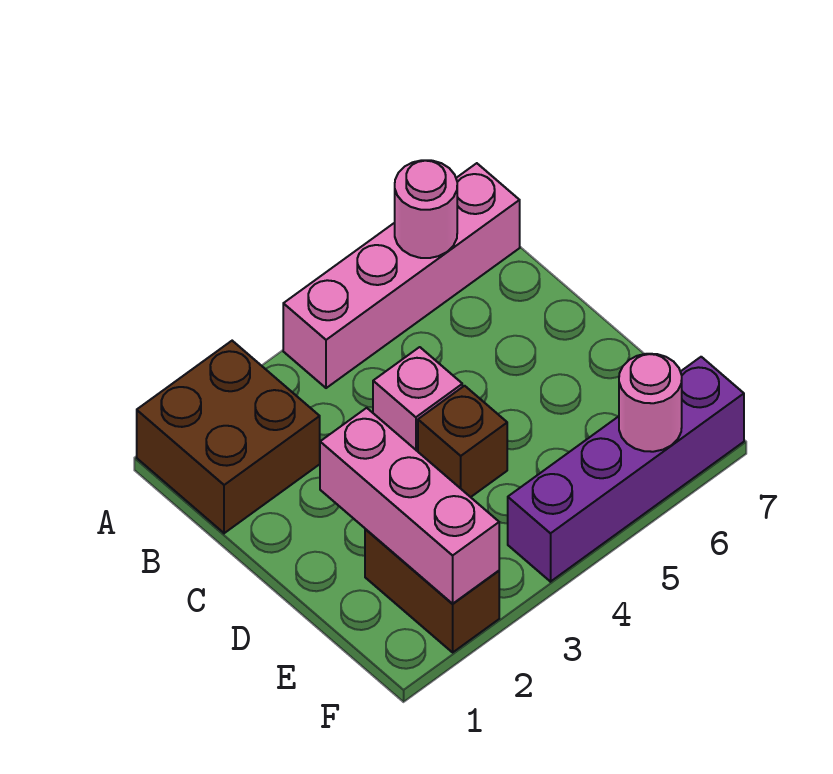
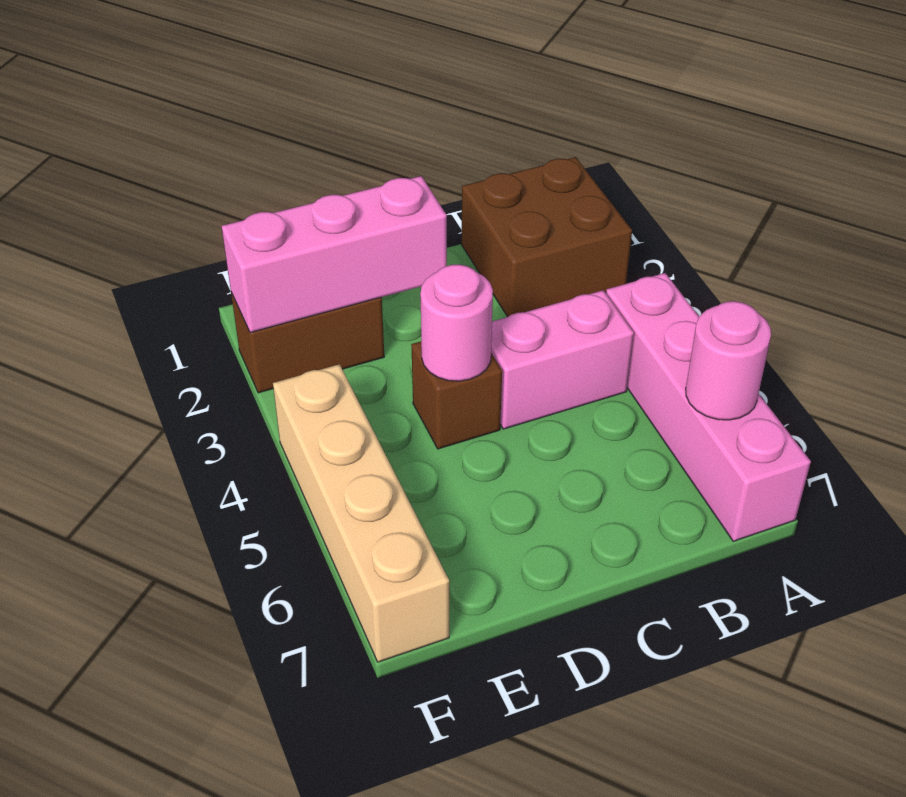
pink brick C4 level 1 -> pink brick B4:C4 level 1
purple brick F4:F7 level 1 -> tan brick F4:F7 level 1
pink round brick F6 level 2 -> pink round brick D4 level 2

